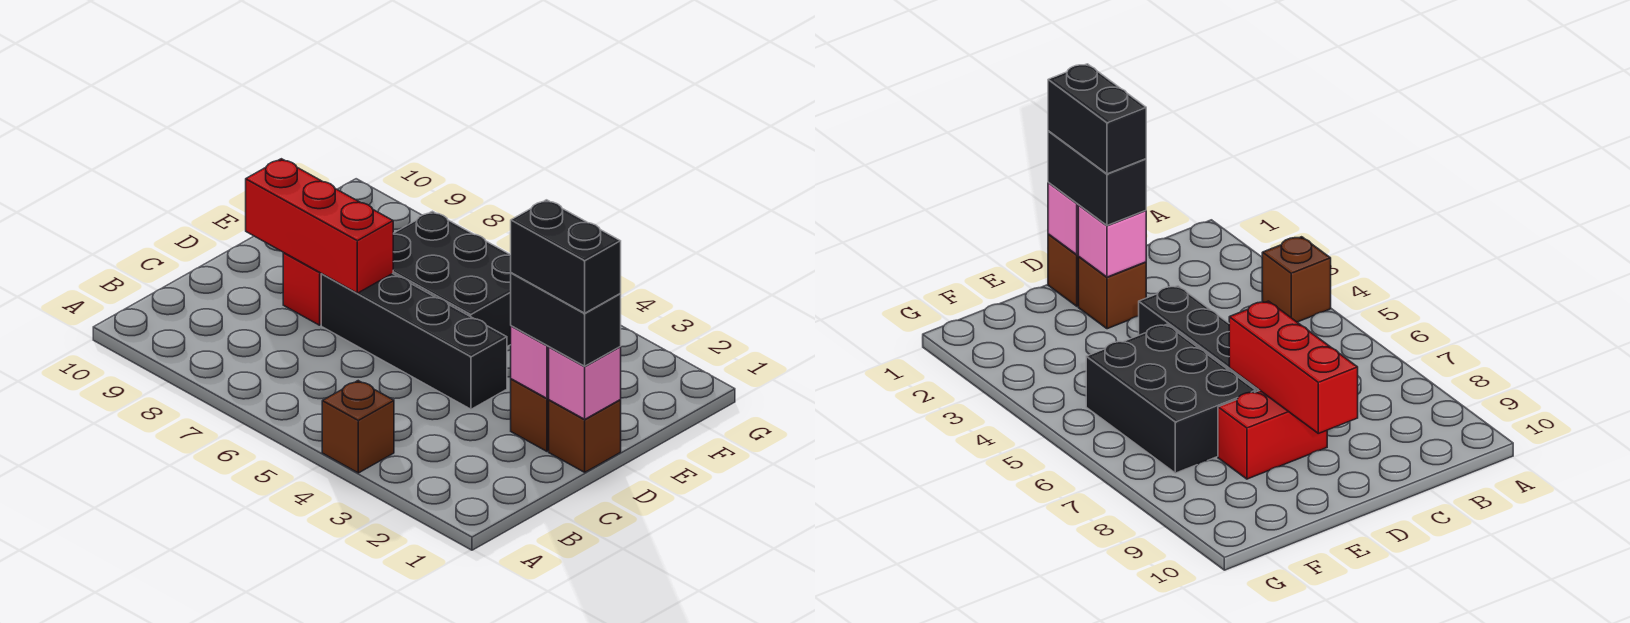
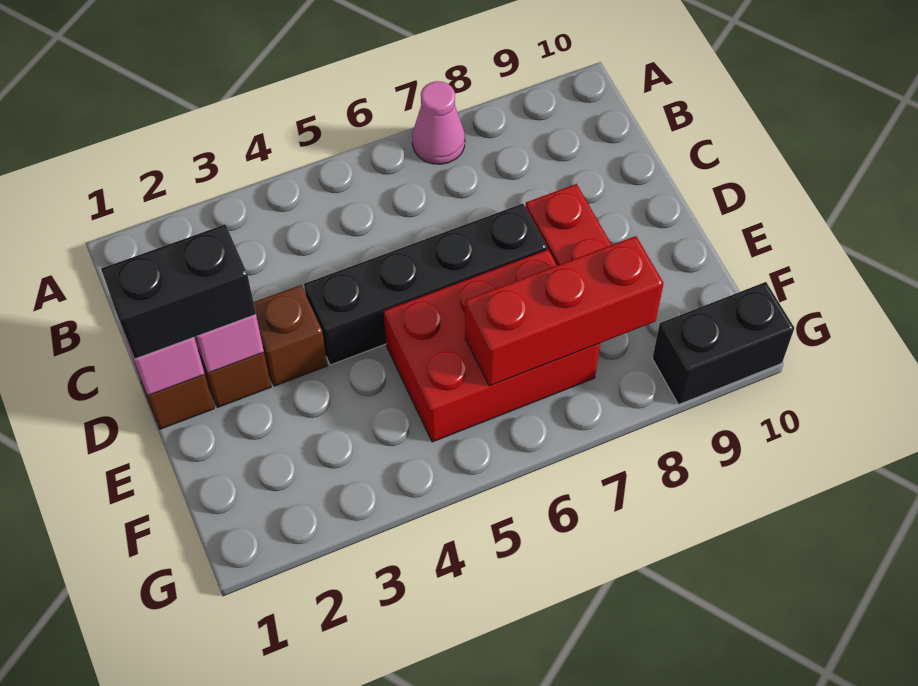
brown brick A4 level 1 -> brown brick D3 level 1
none -> pink cone A7 level 1
black brick D1:D2 level 4 -> black brick G9:G10 level 1
red brick D7:D9 level 2 -> red brick F6:F8 level 2
black brick E5:F7 level 1 -> red brick E5:F7 level 1

